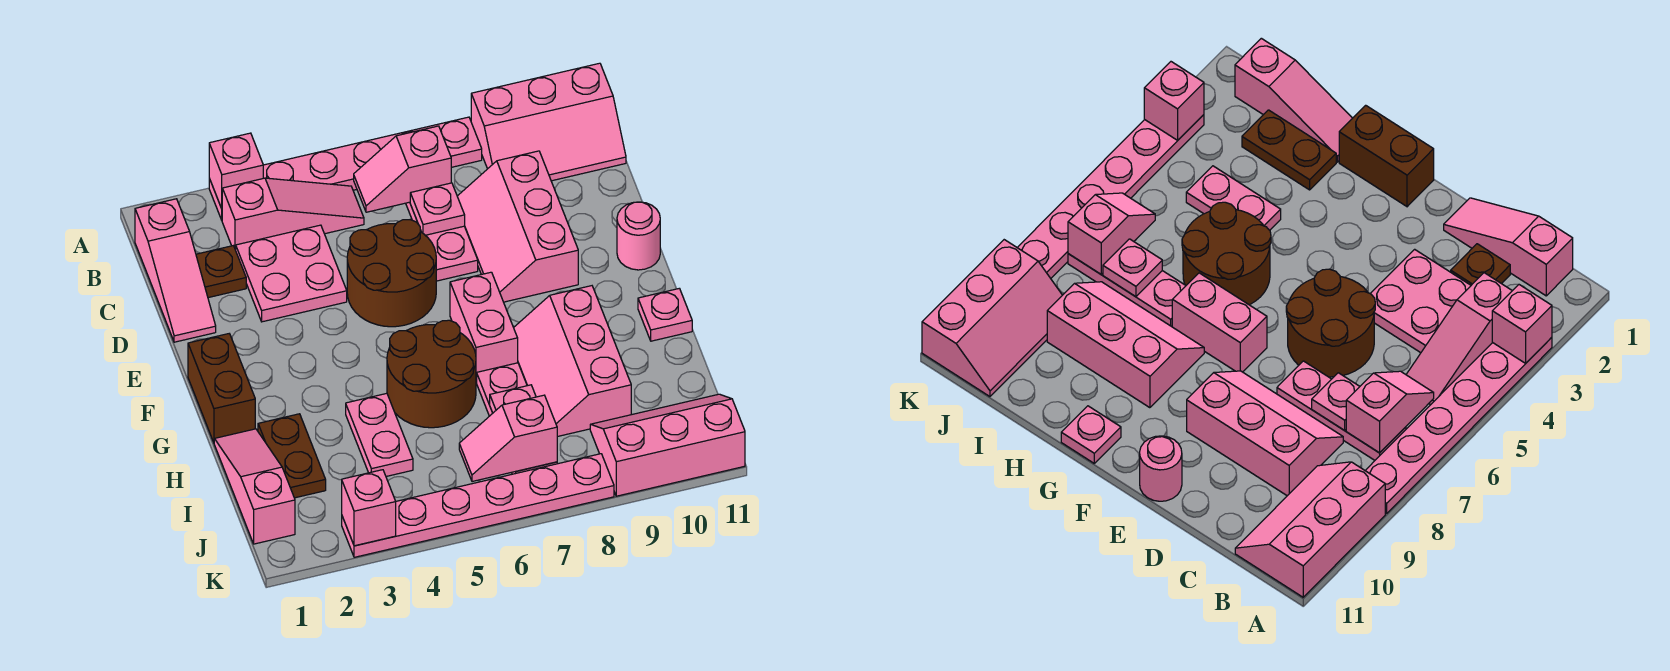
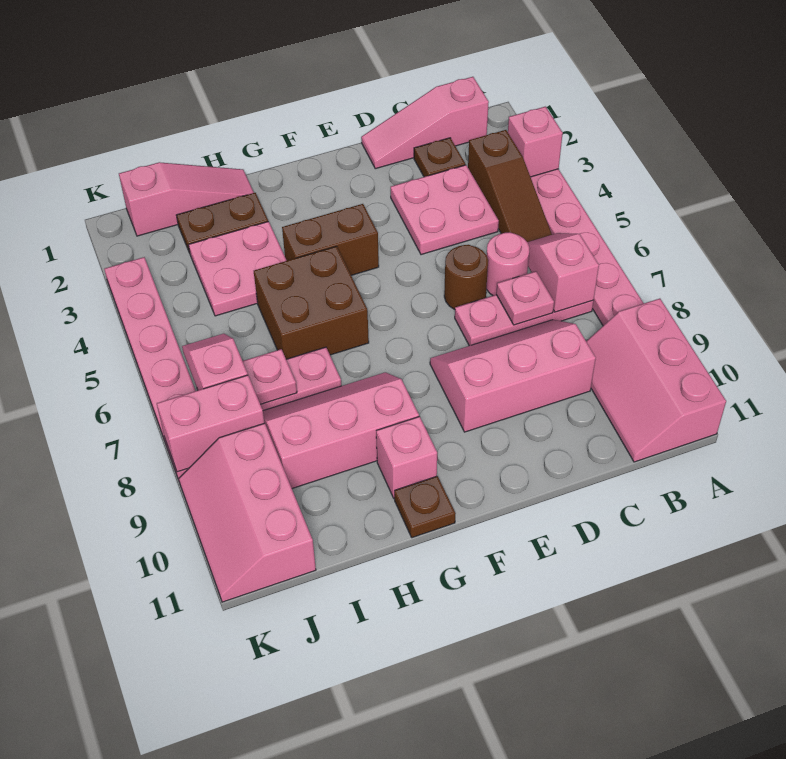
pink slope B3:B5 level 1 top 3 -> brown slope B3:B5 level 1 top 3
brown round brick D5:E6 level 1 -> brown round brick D6 level 1
pink round brick E11 level 1 -> pink round brick C6 level 1
brown brick F1:G1 level 1 -> brown brick F4:G4 level 1
pink brick F7:G7 level 1 -> pink brick J8:K8 level 2
brown round brick G5:H6 level 1 -> brown brick G5:H6 level 1
pink plate G11 level 1 -> brown plate G11 level 1
pink plate H4:I4 level 1 -> pink plate H3:I4 level 1
pink slope J9:K11 level 1 top K -> pink slope J9:K11 level 1 top J
pink brick K3 level 2 -> pink brick G10 level 1

